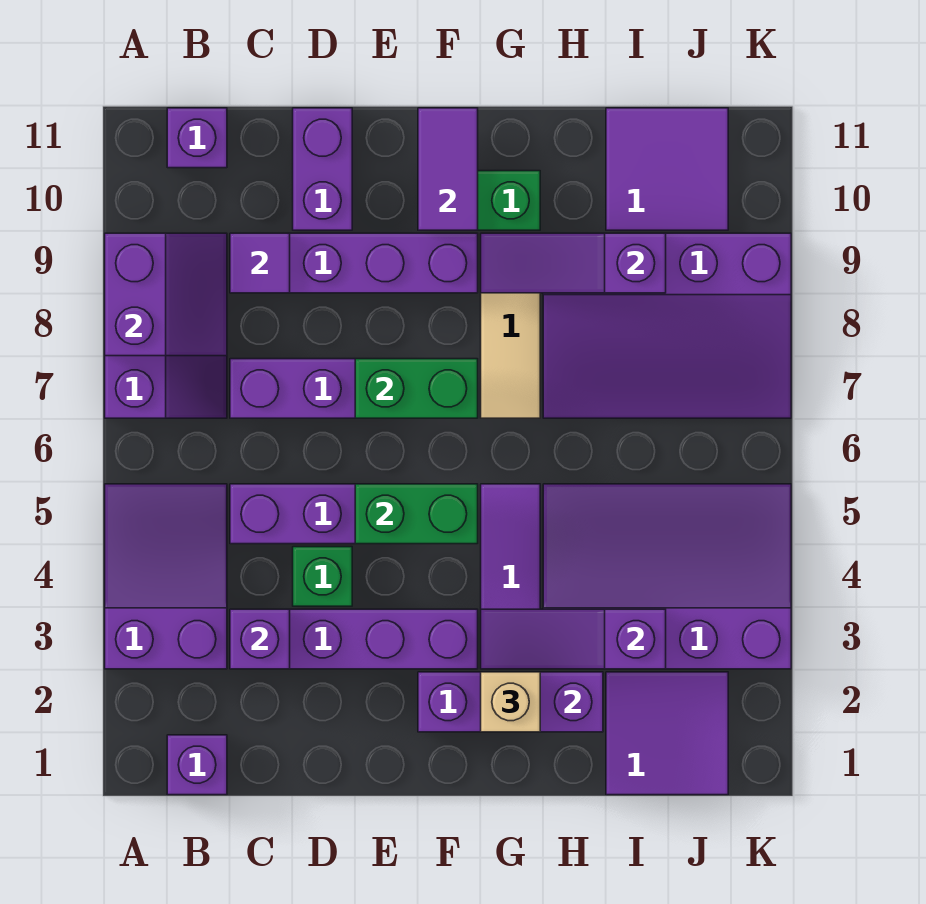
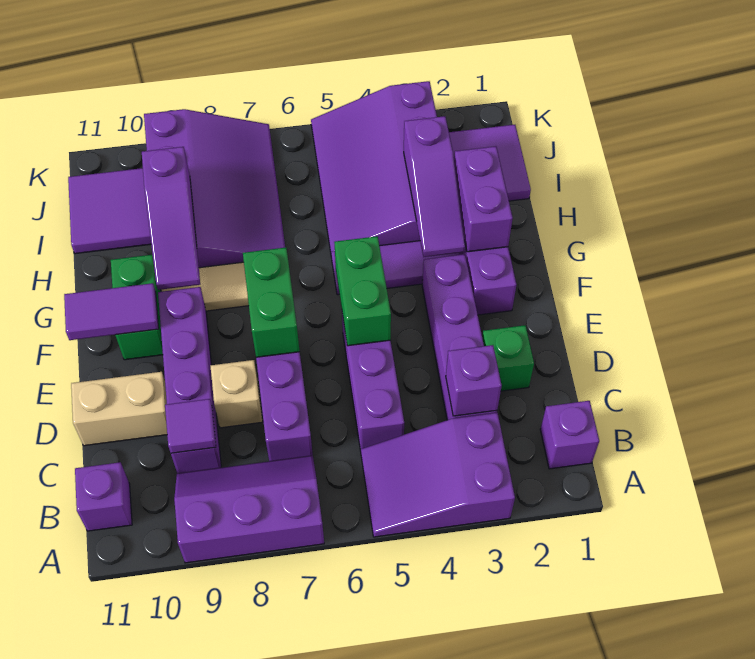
purple slope A8:B9 level 2 top A -> none
green brick D4 level 1 -> green brick D2 level 1
purple brick D10:D11 level 1 -> tan brick D10:D11 level 1
tan brick G2 level 3 -> tan brick D8 level 1

